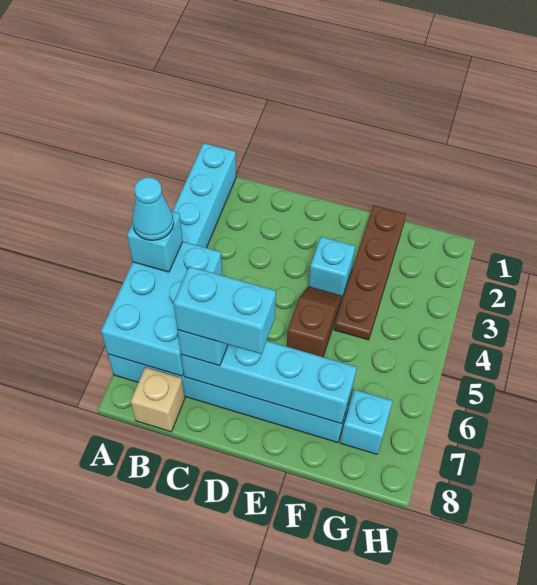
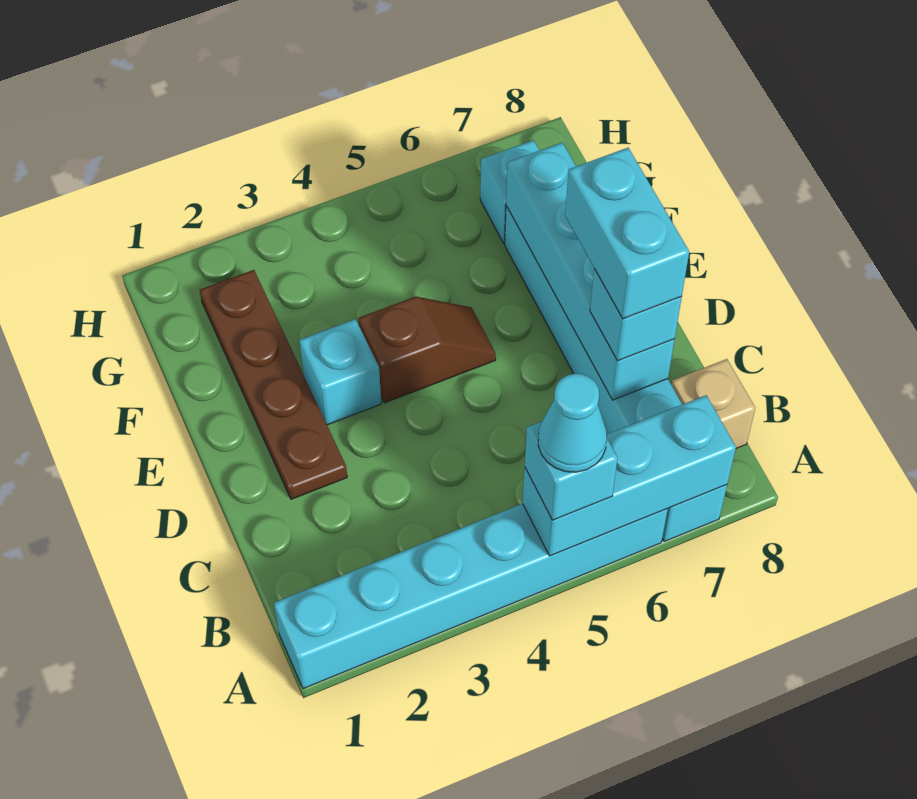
cyan brick A5:B7 level 2 -> cyan brick A5:A7 level 2
brown slope E4:E5 level 1 top 5 -> brown slope E4:E5 level 1 top 4
brown plate F1:F4 level 1 -> brown plate D2:G2 level 1

